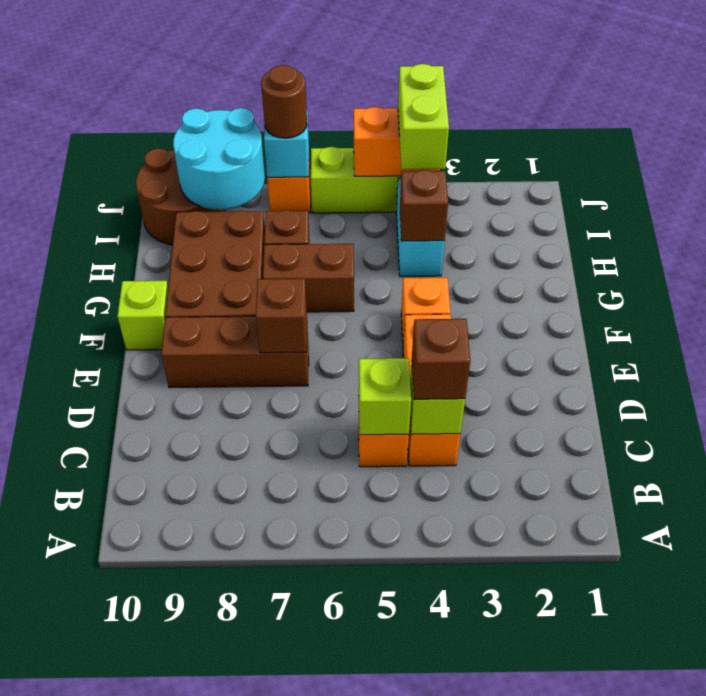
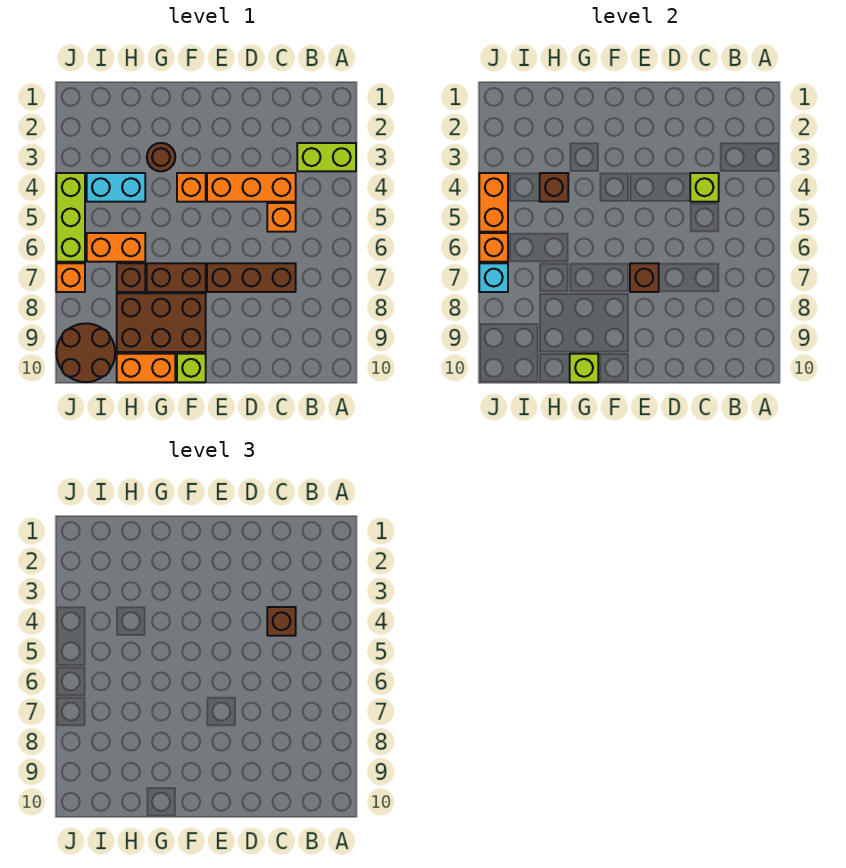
lime brick C5 level 2 -> lime brick G10 level 2
brown brick E7:E9 level 1 -> brown brick C7:E7 level 1
brown brick G6:G7 level 1 -> brown brick F7:G7 level 1
none -> orange brick G10:H10 level 1
none -> orange brick H6:I6 level 1
lime brick I4:J4 level 3 -> lime brick A3:B3 level 1
cyan round brick I8:J9 level 2 -> none
none -> orange brick J6 level 2
brown round brick J7 level 3 -> brown round brick G3 level 1

